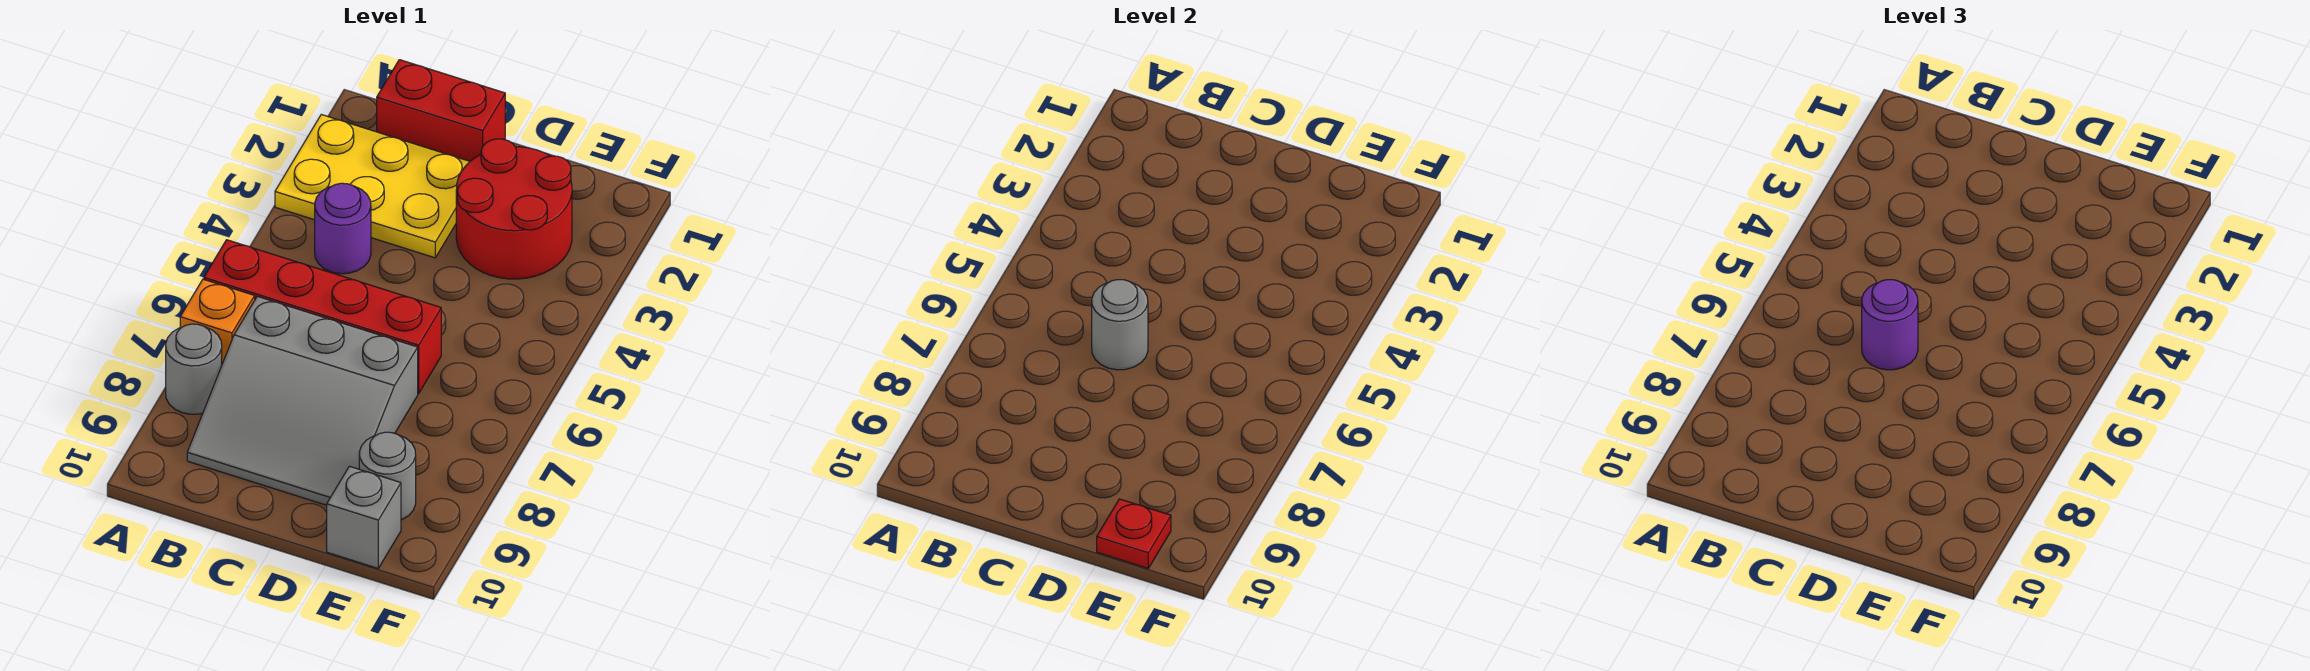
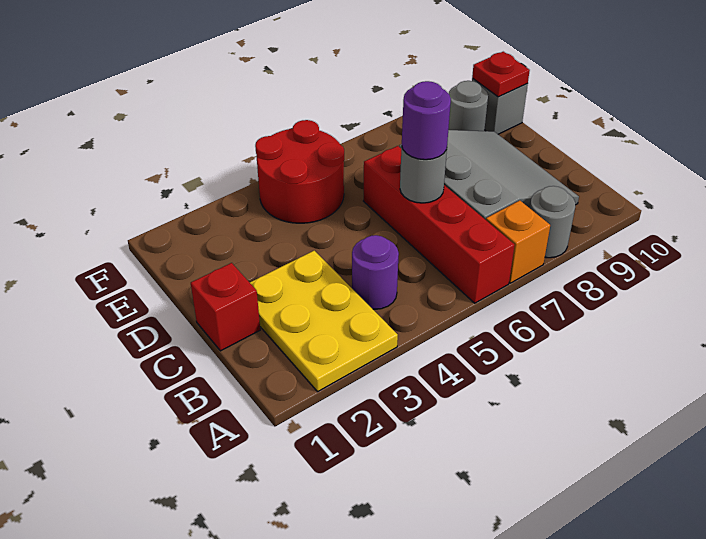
red brick B1:C1 level 1 -> red brick C1 level 1
red round brick D2:E3 level 1 -> red round brick E4:F5 level 1

